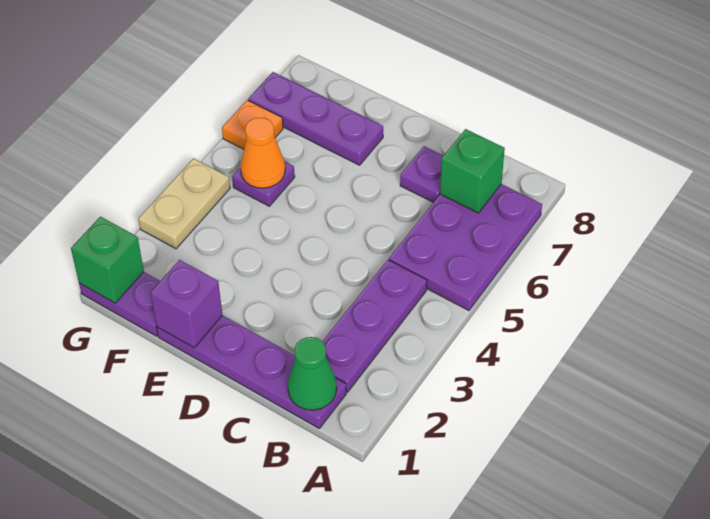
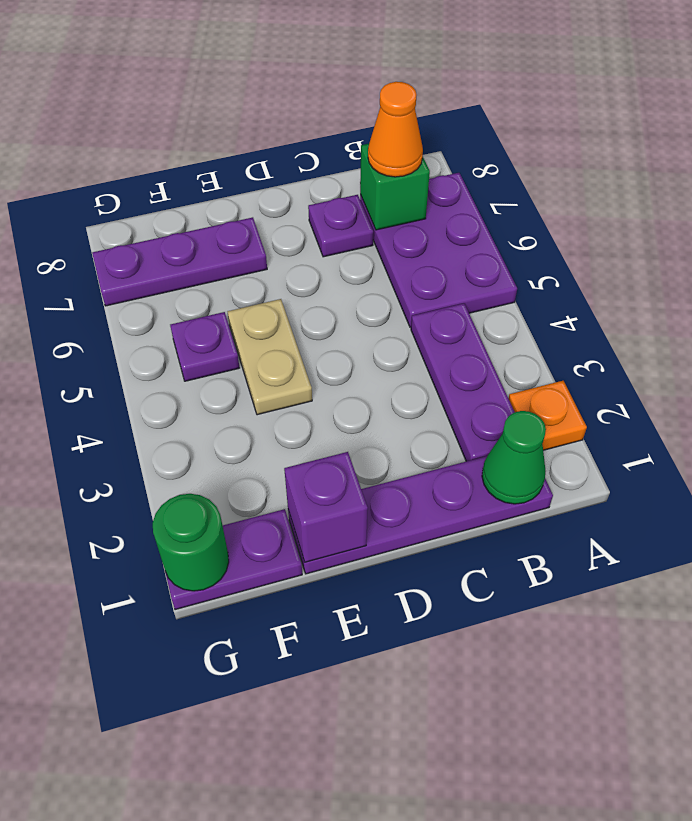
orange cone F5 level 2 -> orange cone B7 level 3
green brick G1 level 2 -> green round brick G1 level 2
tan plate G3:G4 level 1 -> tan plate E4:E5 level 1
orange plate G6 level 1 -> orange plate A2 level 1

